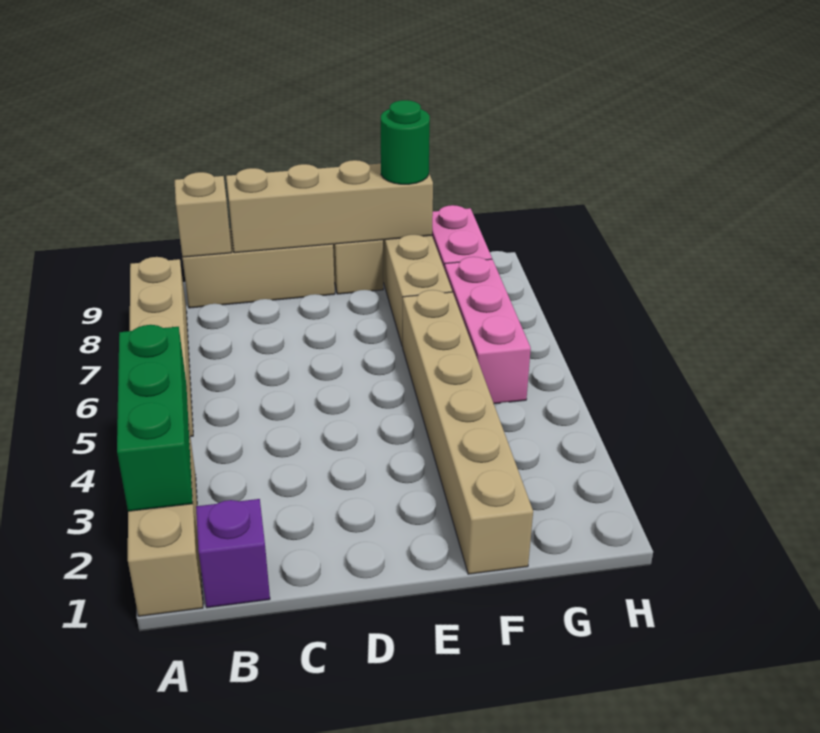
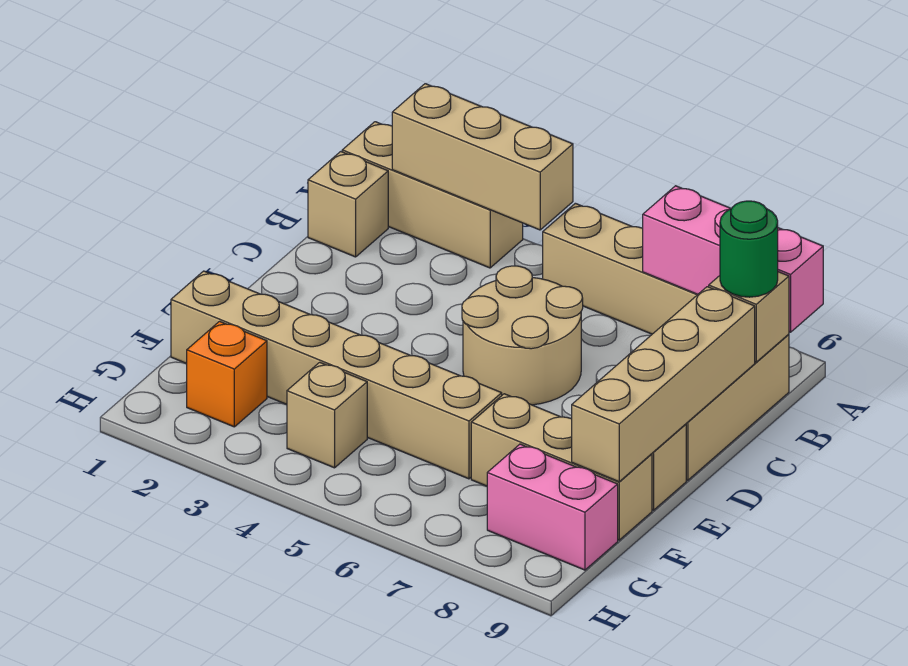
green brick A2:A4 level 2 -> tan brick A2:A4 level 2
purple brick B1 level 1 -> tan brick B1 level 1
none -> tan round brick C5:D6 level 1
green round brick F9 level 3 -> green round brick B9 level 3
none -> orange brick G2 level 1
none -> tan brick G4 level 1
pink brick G5:G7 level 1 -> pink brick A7:A9 level 2

